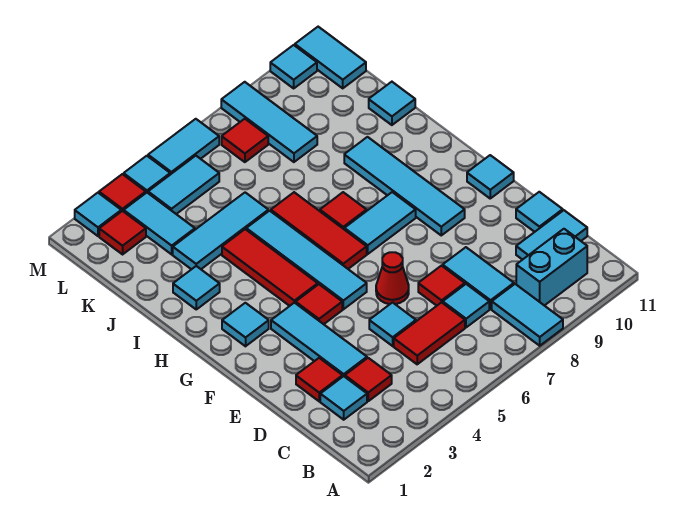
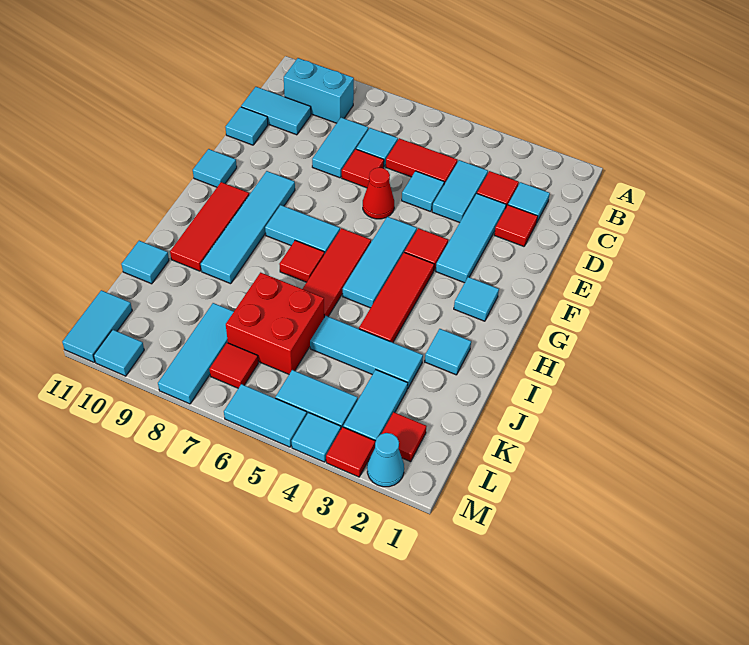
cyan tile A8:B8 level 1 -> cyan tile C4:D4 level 1
cyan tile F5:I5 level 1 -> cyan tile F5:H5 level 1
none -> red tile G10:I10 level 1
none -> red brick J6:K7 level 1
cyan tile M2 level 1 -> cyan cone M2 level 1

